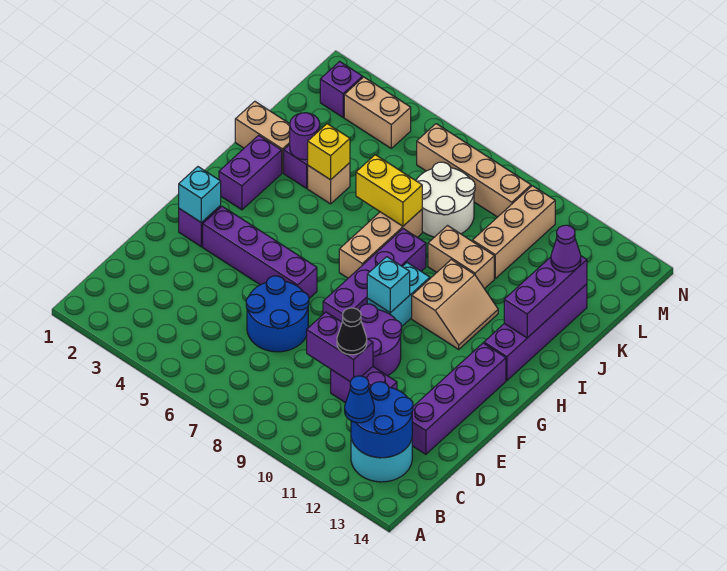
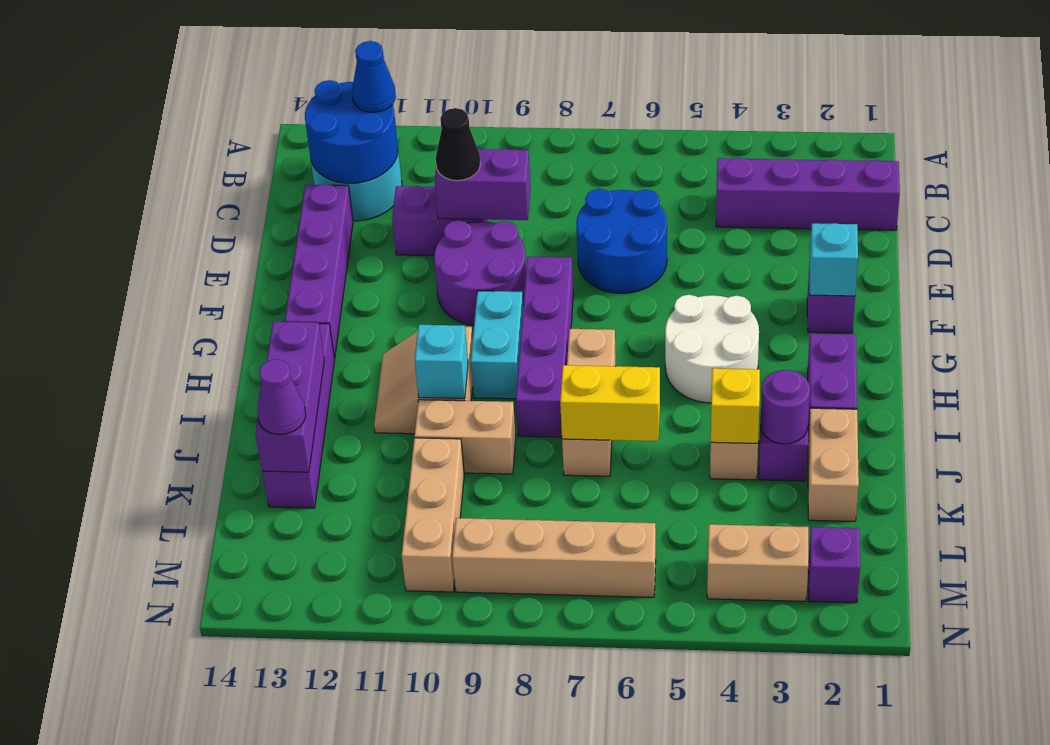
purple brick F3:F6 level 1 -> purple brick C1:C4 level 1
cyan brick G9 level 2 -> cyan brick I10 level 2
tan brick J1:J2 level 1 -> tan brick J2:K2 level 1
white round brick K7:L8 level 1 -> white round brick G4:H5 level 1

